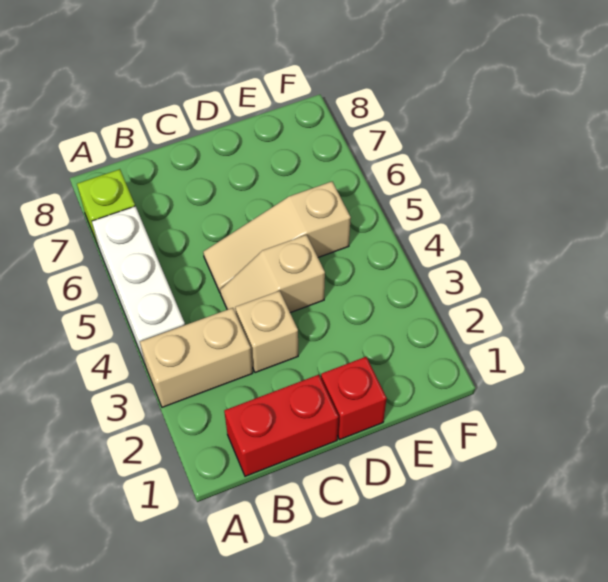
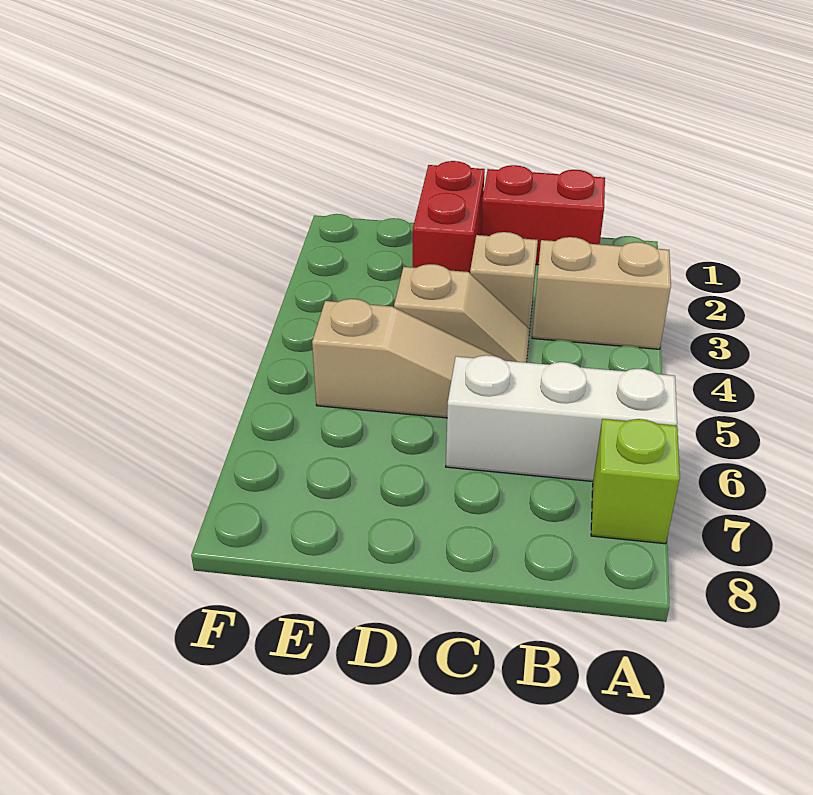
white brick A4:A6 level 1 -> white brick A6:C6 level 1
red brick D1 level 1 -> red brick D1:D2 level 1

